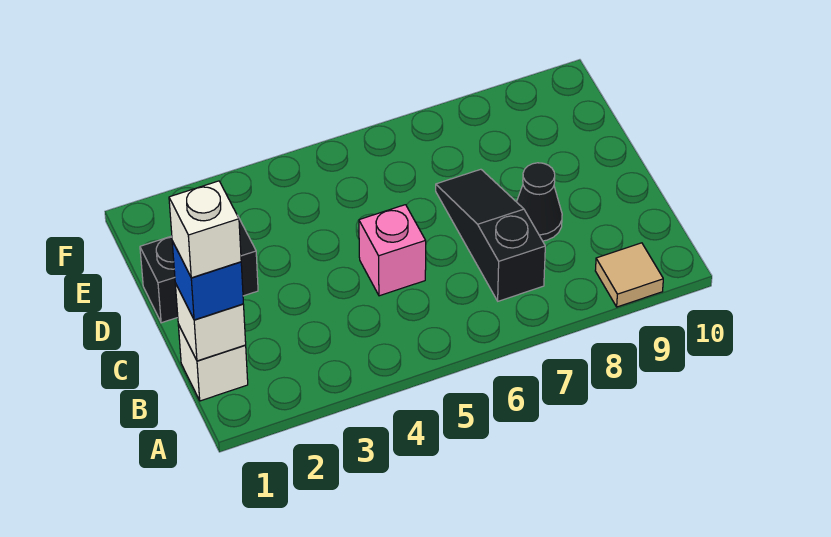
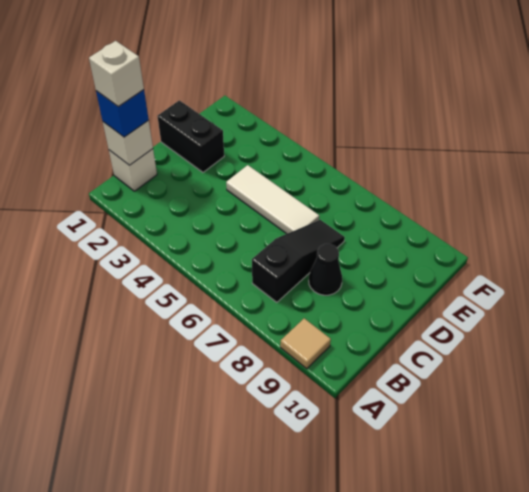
pink brick C5 level 1 -> none
none -> white tile D4:D6 level 1

